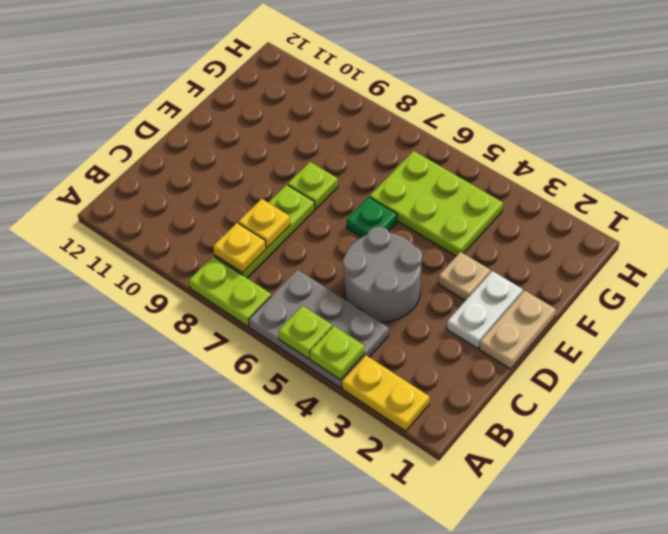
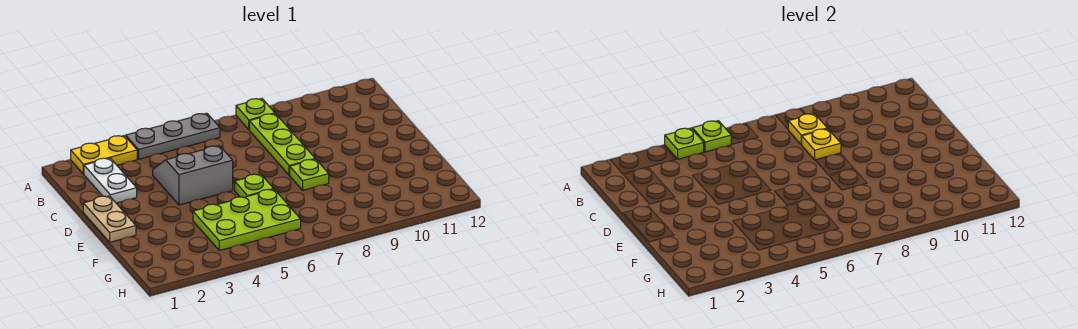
grey plate A4:B6 level 1 -> grey plate A4:A6 level 1
lime plate A7:A8 level 1 -> lime plate A8 level 1
grey round brick C4:D5 level 1 -> grey slope C4:D5 level 1 top D
white plate D2:E2 level 1 -> white plate B2:C2 level 1
tan plate E3 level 1 -> none
green plate E6 level 1 -> lime plate E6 level 1

